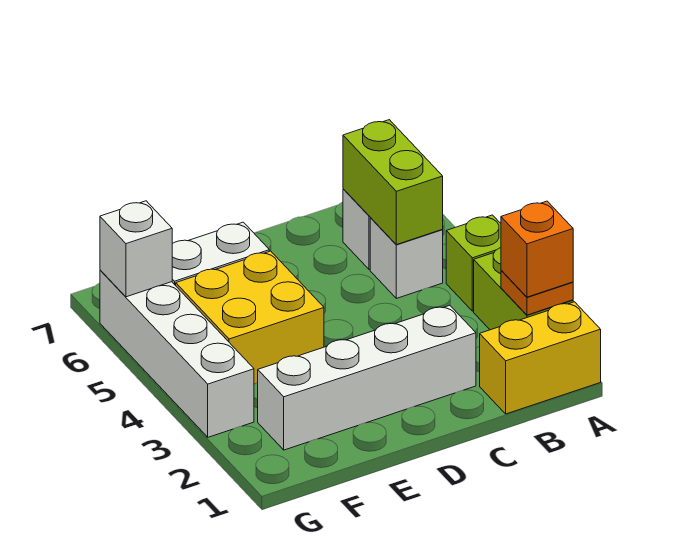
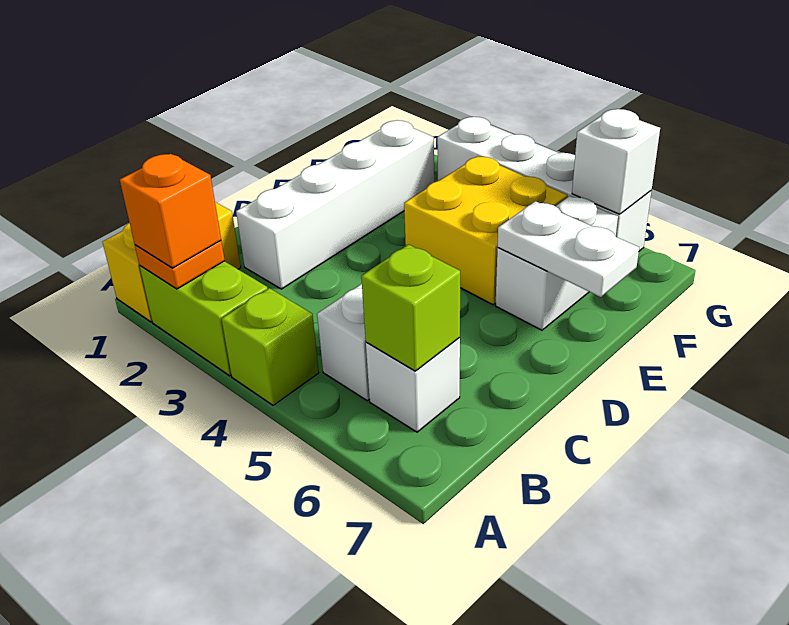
lime brick B5:B6 level 2 -> lime brick B6 level 2
none -> white plate E6:E7 level 2

